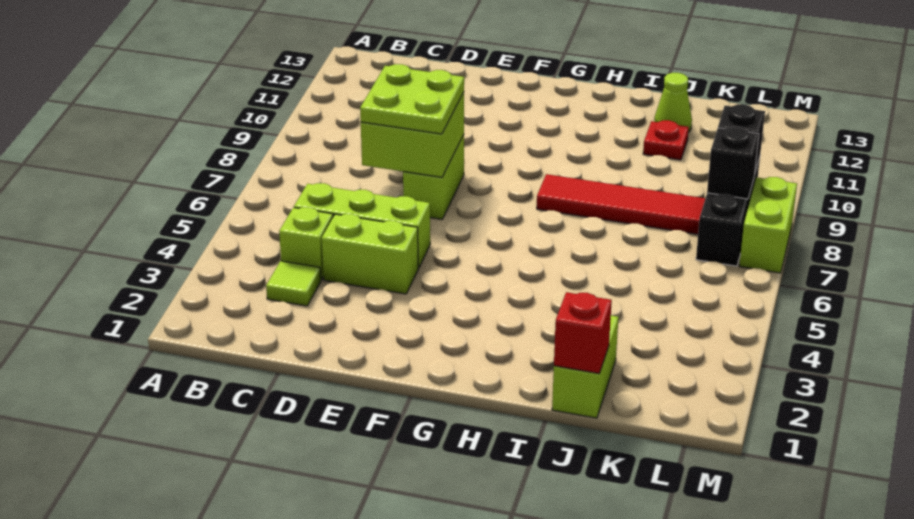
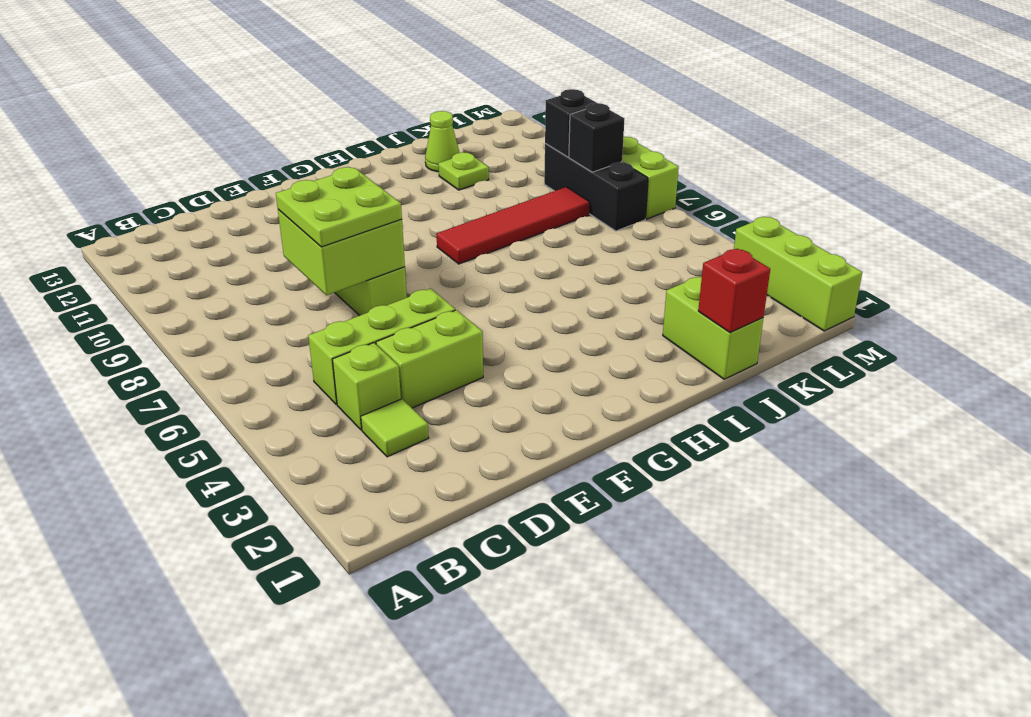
red plate J11 level 1 -> lime plate J11 level 1
none -> lime brick M1:M3 level 1

